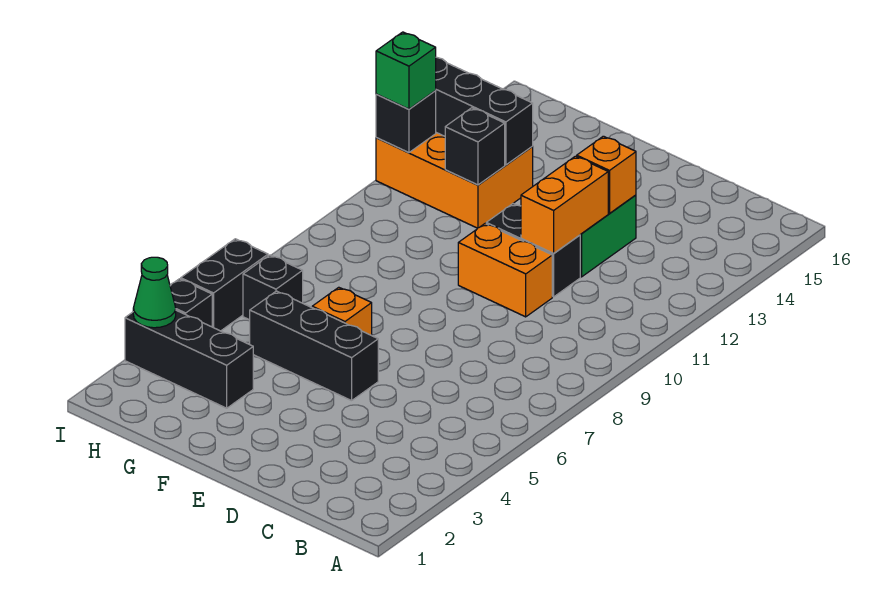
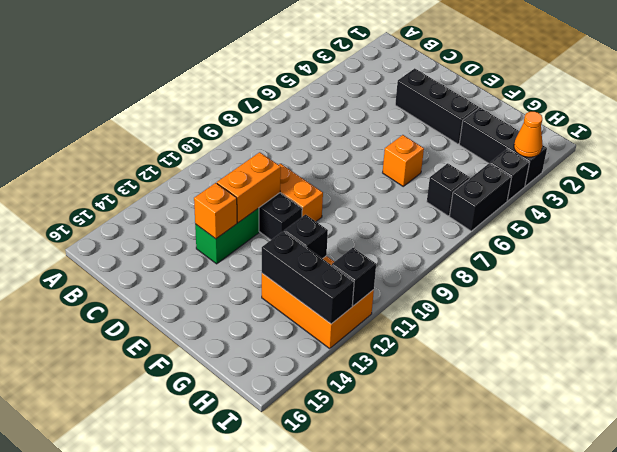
black brick E5:G5 level 1 -> black brick D3:F3 level 1
green cone I3 level 2 -> orange cone I3 level 2
green brick I12 level 3 -> none

